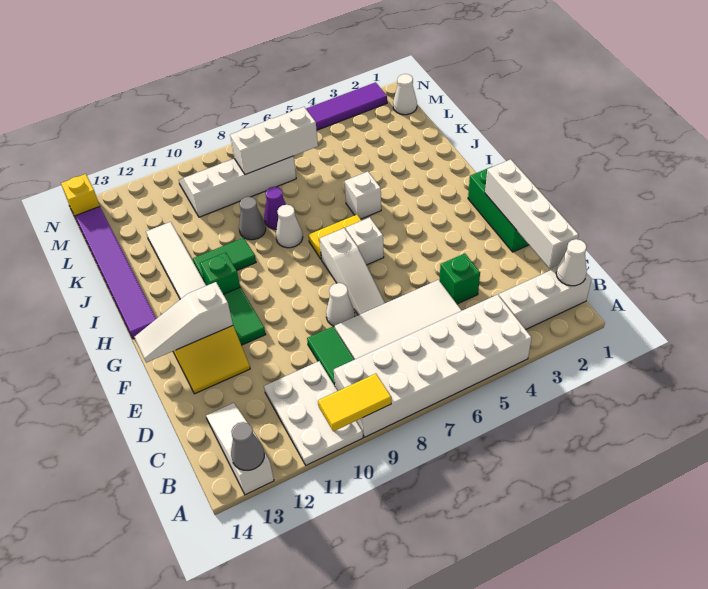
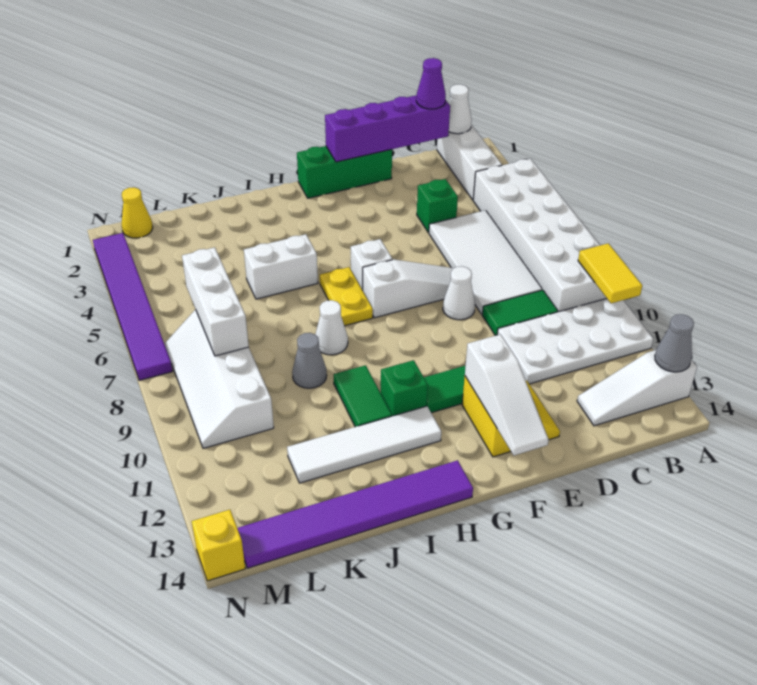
white plate A10:C11 level 1 -> white plate A10:D11 level 1
white brick C1:F1 level 2 -> purple brick C1:F1 level 2
white brick I5 level 1 -> white brick I5:J5 level 1
purple cone J8 level 1 -> purple cone C1 level 3
white cone M1 level 1 -> yellow cone M1 level 1

